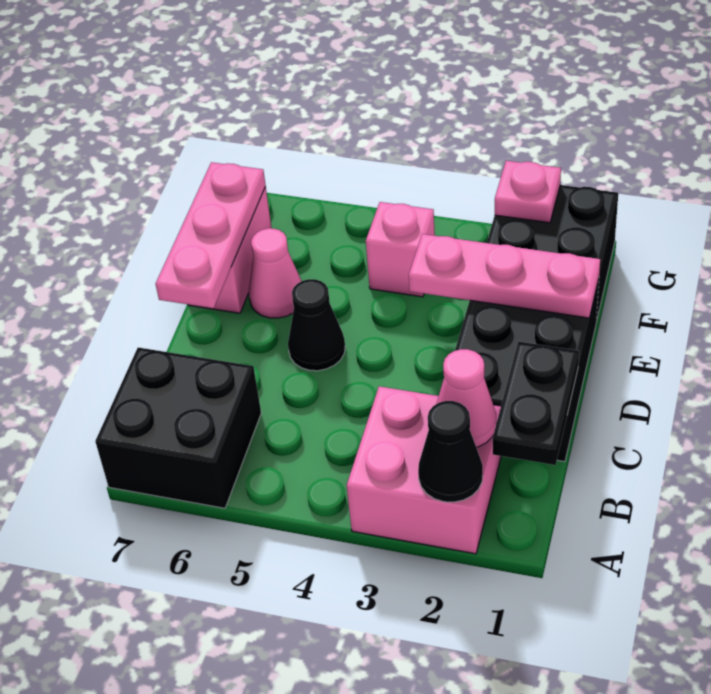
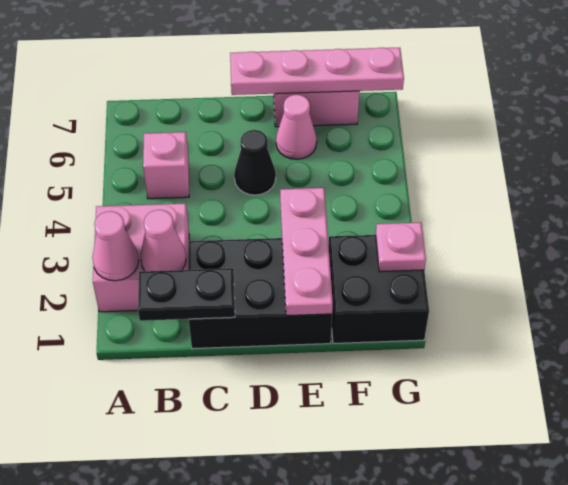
black cone A2 level 2 -> pink cone A2 level 2
black brick A6:B7 level 1 -> none
pink plate D7:F7 level 2 -> pink plate D7:G7 level 2
pink brick F4 level 1 -> pink brick B5 level 1

